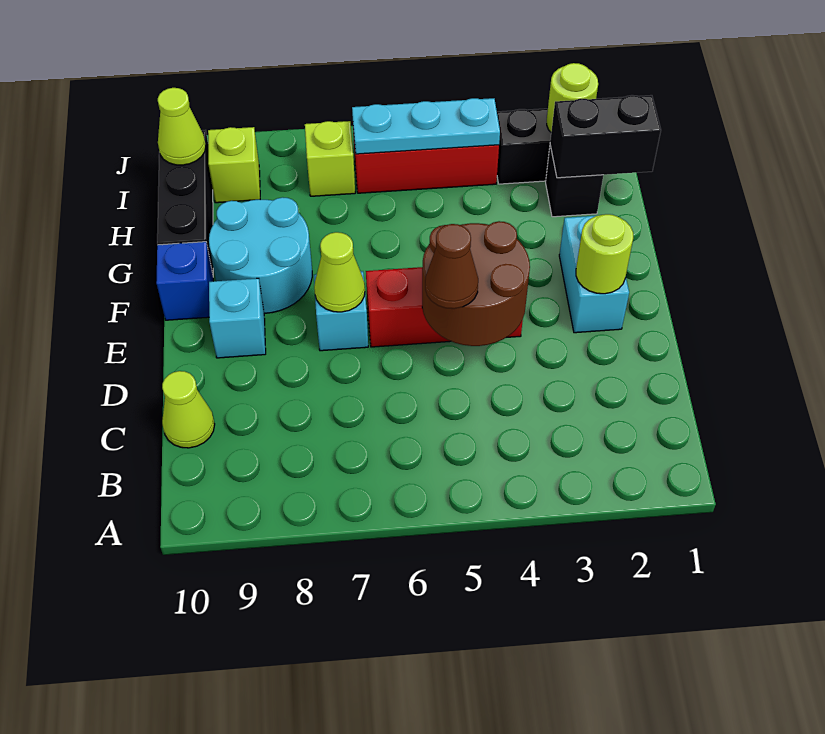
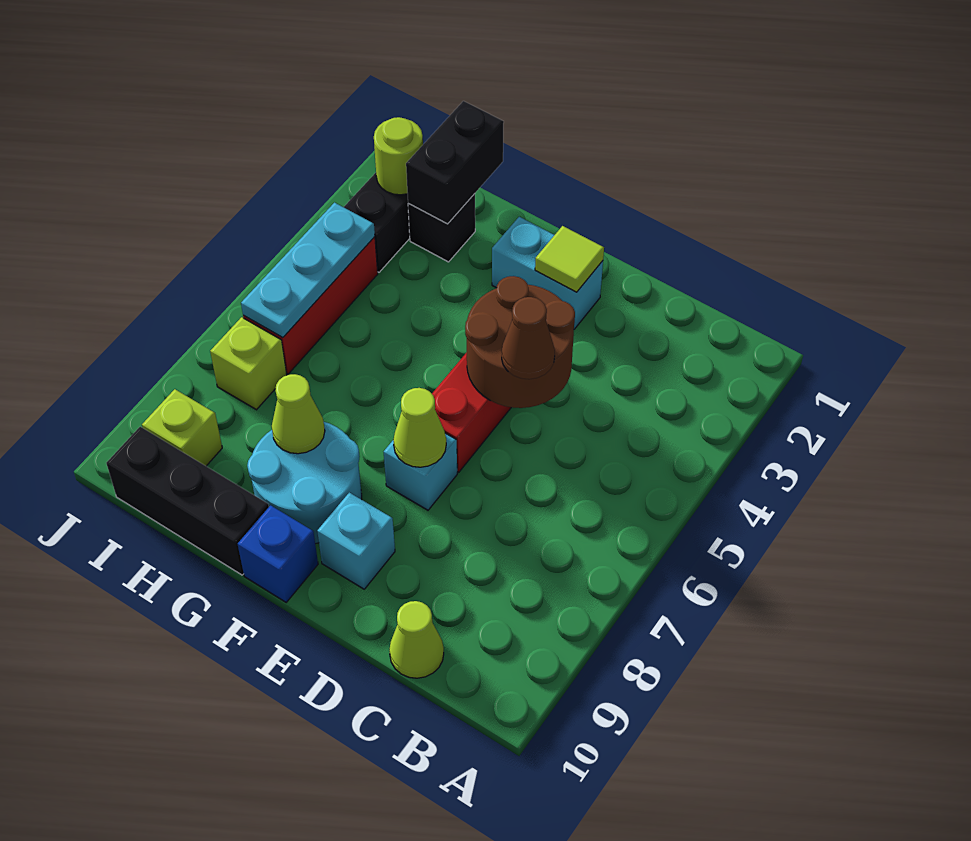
lime round brick E2 level 2 -> lime tile E2 level 2
lime cone I10 level 2 -> lime cone G8 level 2

